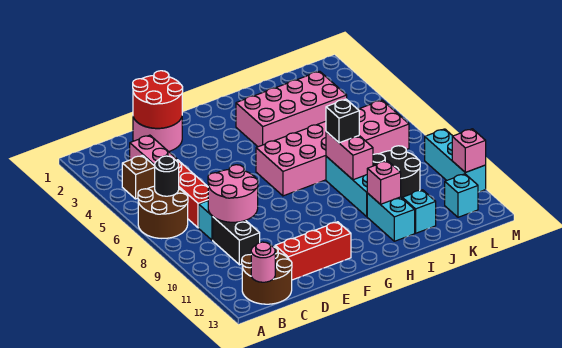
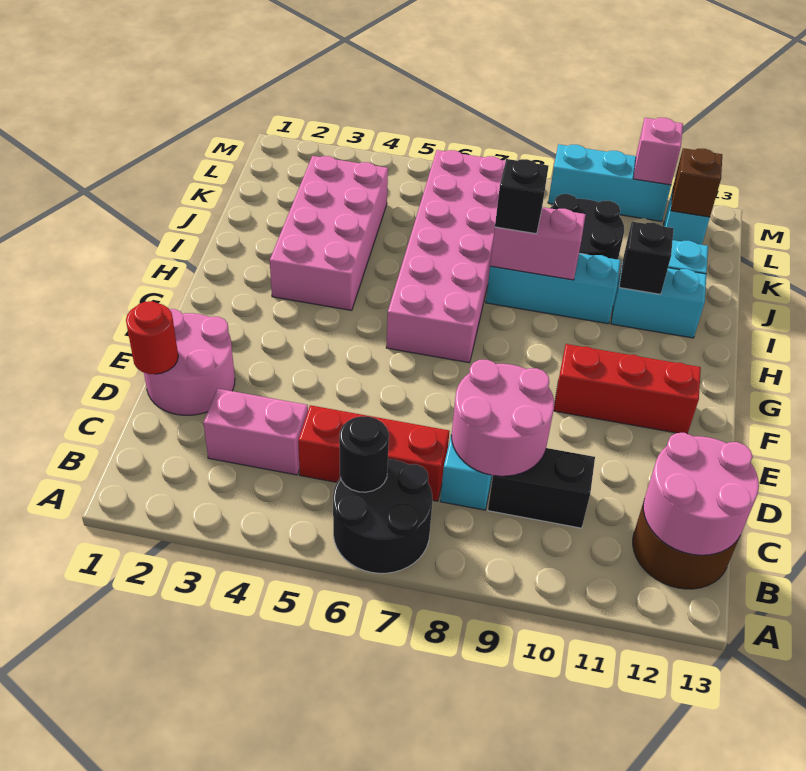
brown round brick A6:B7 level 1 -> black round brick A6:B7 level 1
brown brick B4 level 1 -> brown brick L12 level 2
pink round brick B13 level 2 -> pink round brick B12:C13 level 2
red round brick D1:E2 level 2 -> red round brick D1 level 2
red brick D12:F12 level 1 -> red brick F10:F12 level 1
pink brick I11 level 2 -> black brick I11 level 2

